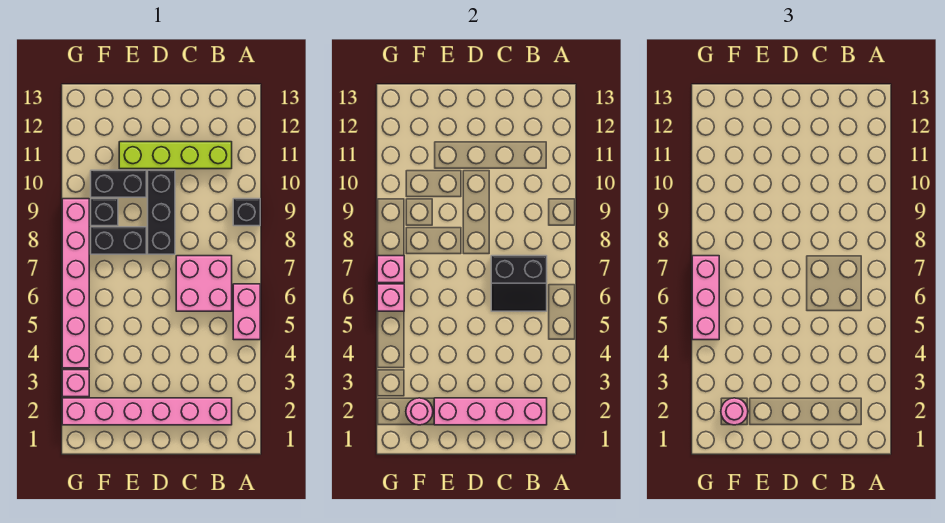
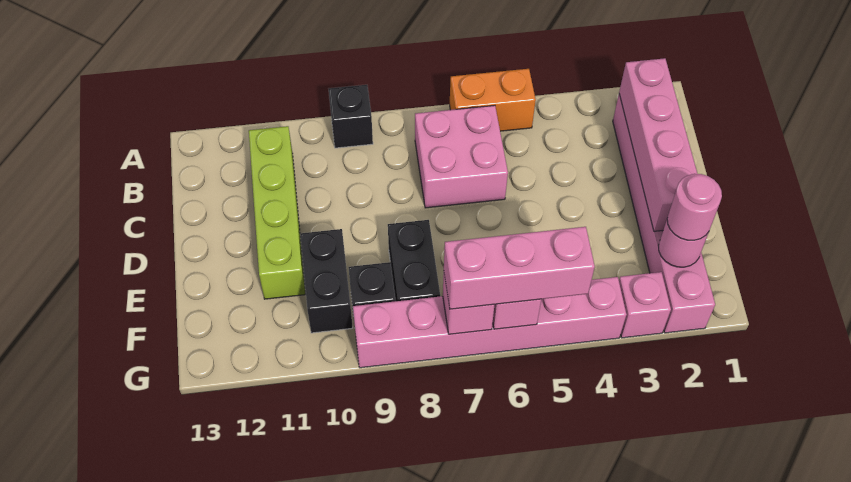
pink brick A5:A6 level 1 -> orange brick A5:A6 level 1
black slope B6:C7 level 2 top 7 -> none
black brick D8:D10 level 1 -> none

